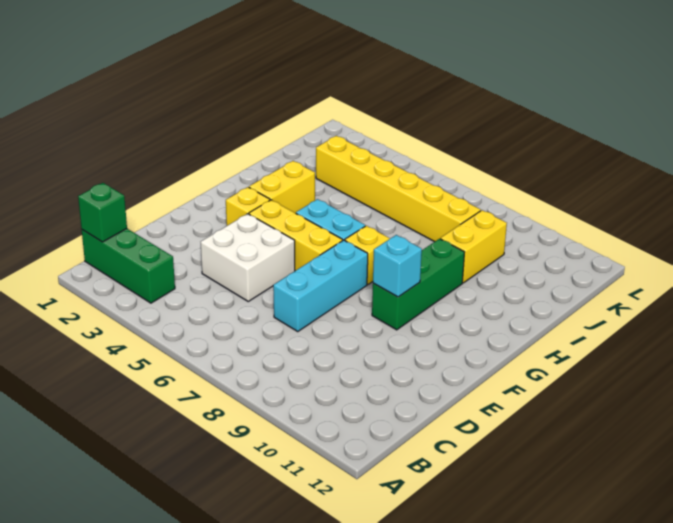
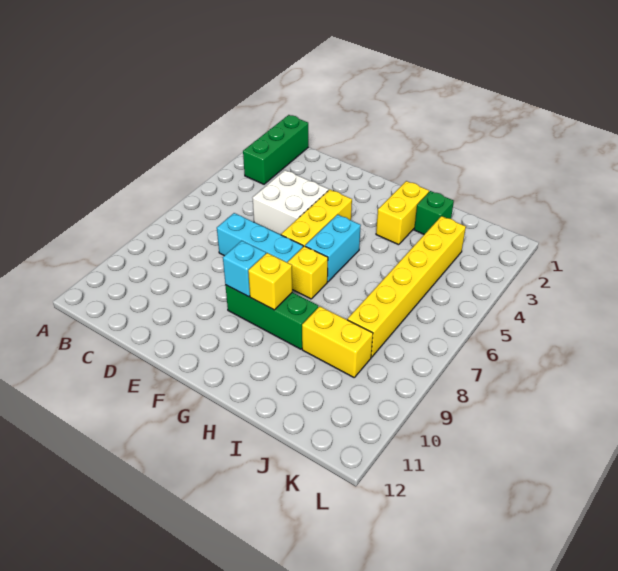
green brick B1 level 2 -> green brick I2 level 1
yellow brick F3 level 1 -> yellow brick G9 level 2
yellow brick G3:H3 level 1 -> yellow brick H2:H3 level 1

